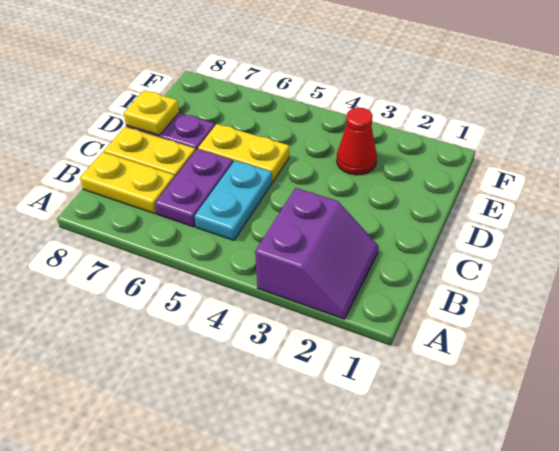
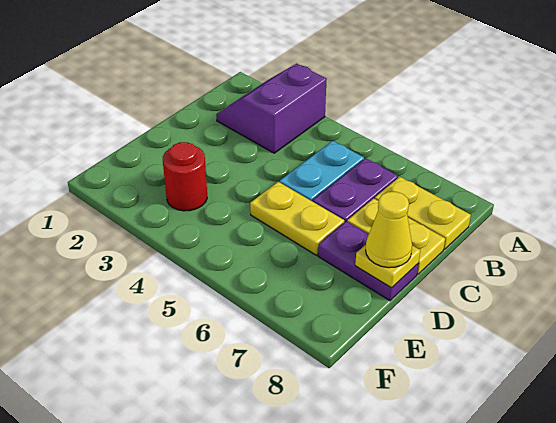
none -> yellow cone D8 level 3
red cone E3 level 1 -> red round brick E3 level 1

